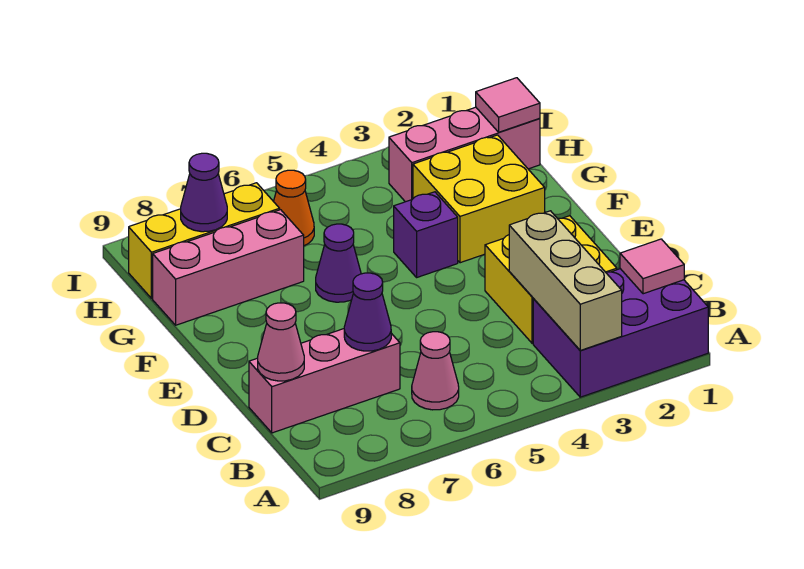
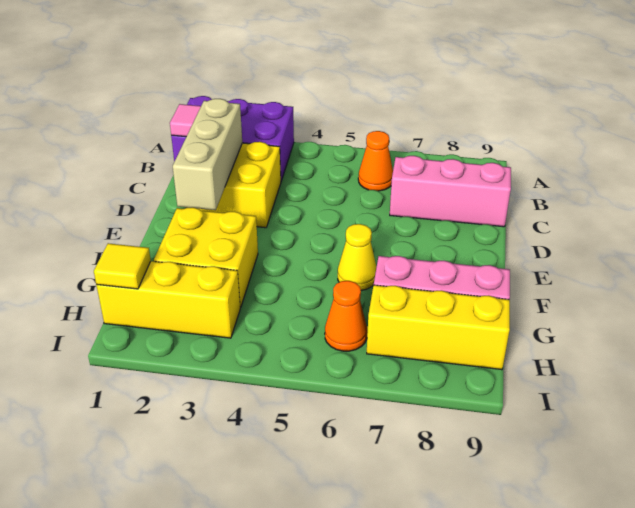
tan brick A3:C3 level 2 -> tan brick C2:E2 level 2
pink cone B6 level 1 -> orange cone B6 level 1
purple cone C7 level 2 -> none
pink cone C9 level 2 -> none
purple brick F4 level 1 -> none
purple cone F6 level 1 -> yellow cone F6 level 1
pink brick H1:H3 level 1 -> yellow brick H1:H3 level 1
pink tile H1 level 2 -> yellow tile H1 level 2
purple cone H8 level 2 -> none

